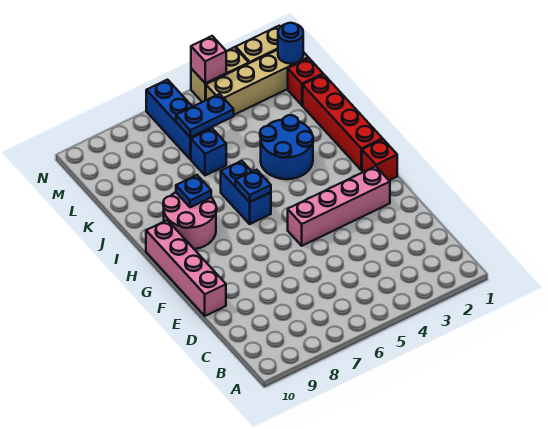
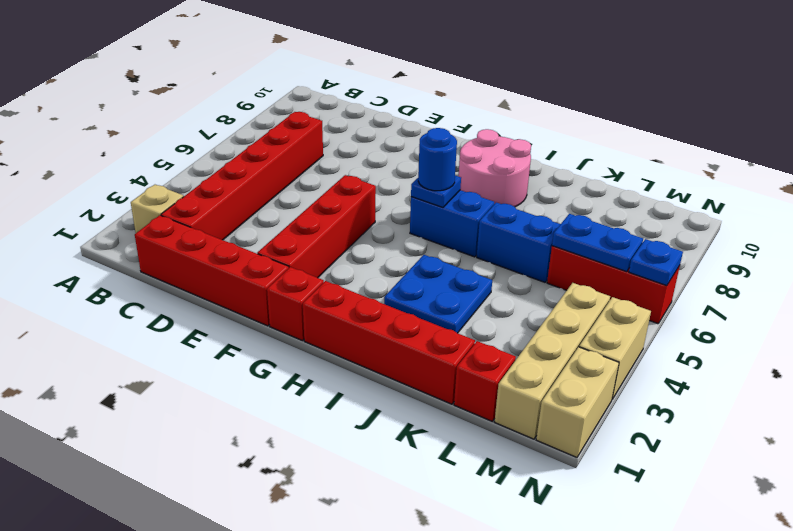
none -> tan brick B2 level 1
none -> red brick C1:F1 level 1
none -> red brick C2:C7 level 1
pink brick E10:H10 level 1 -> none
pink brick F2:F5 level 1 -> red brick F2:F5 level 1
blue round brick I3:J4 level 1 -> blue plate I3:J4 level 1
blue plate I8 level 2 -> blue plate N6 level 2
blue brick K6 level 1 -> blue brick J6:K6 level 1
blue plate L5:L6 level 2 -> blue plate L6:M6 level 2
blue brick L6:N6 level 1 -> red brick L6:N6 level 1
blue round brick M1 level 2 -> blue round brick H6 level 3
pink brick N4 level 2 -> none

